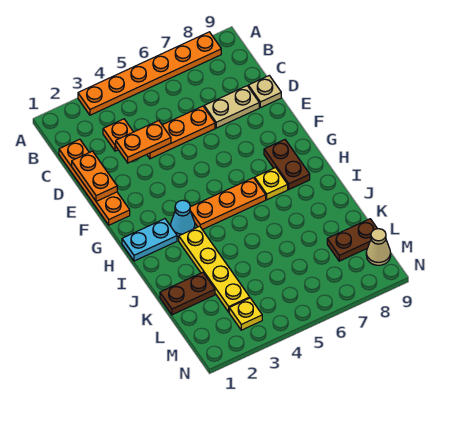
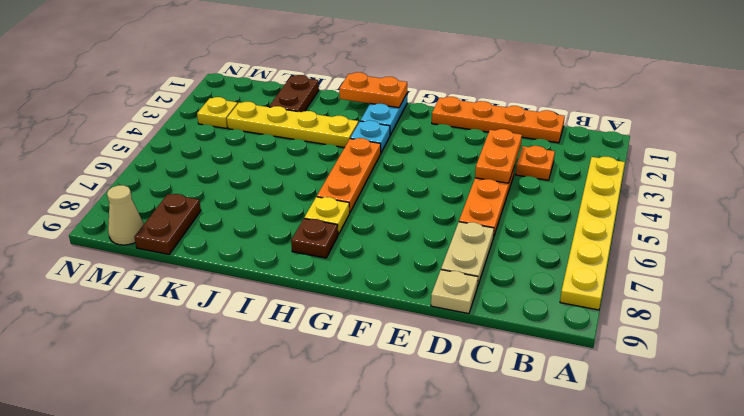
orange plate A3:A8 level 1 -> yellow plate A3:A8 level 1
orange plate D1:E1 level 2 -> orange plate H1:I1 level 2
brown plate G8:H8 level 1 -> brown plate H8 level 1
cyan cone H3 level 1 -> cyan plate H3 level 1

